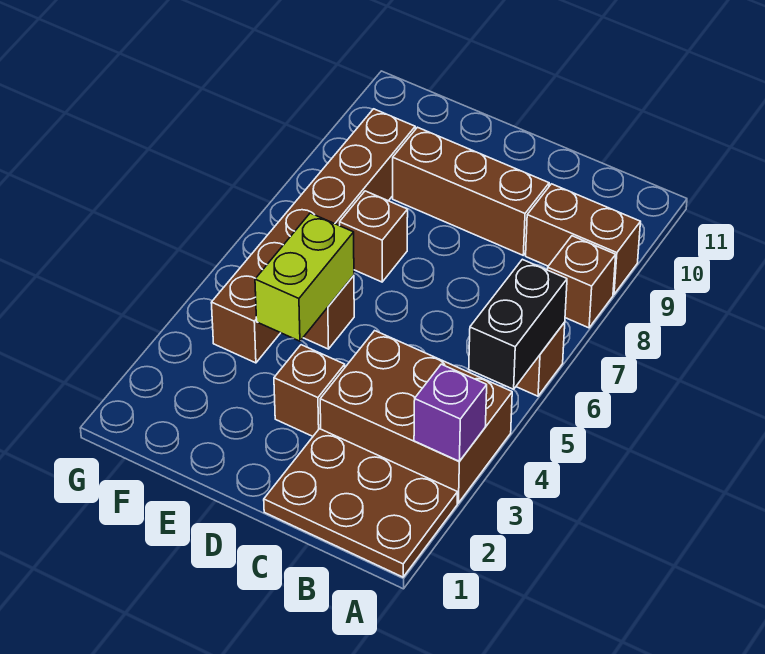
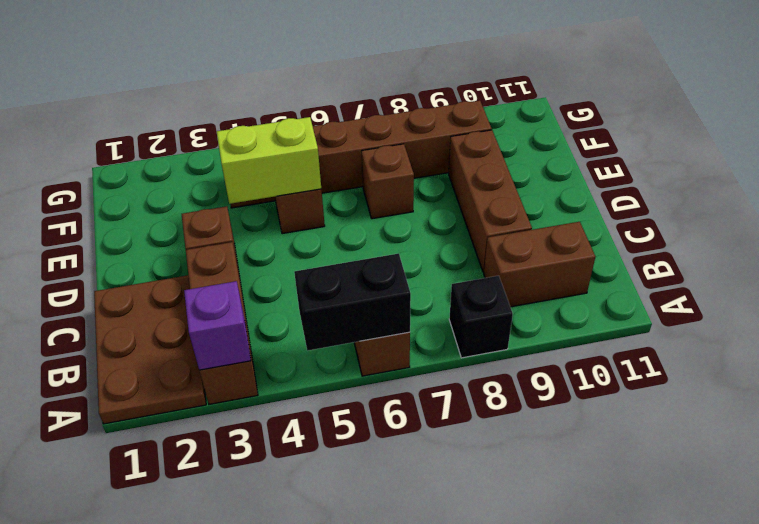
brown brick A3:C4 level 1 -> brown brick A3:C3 level 1
brown brick A8 level 1 -> black brick A8 level 1
brown brick A9:B9 level 1 -> brown brick B9:B10 level 1

